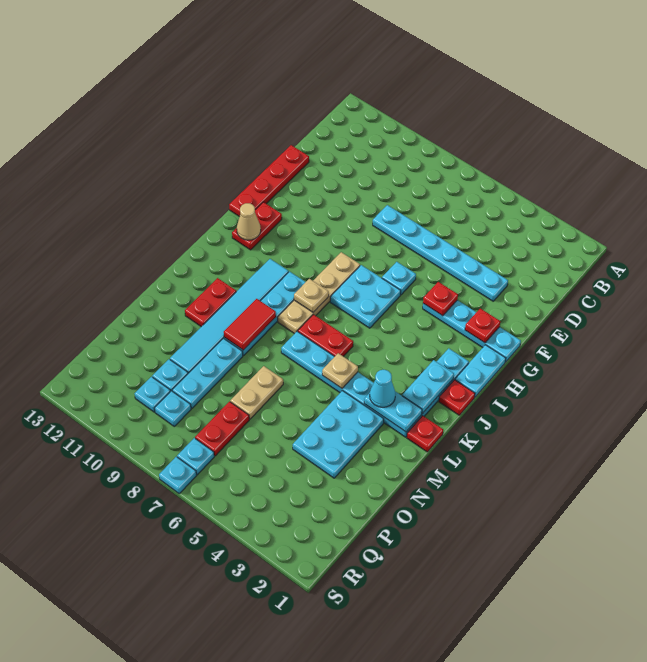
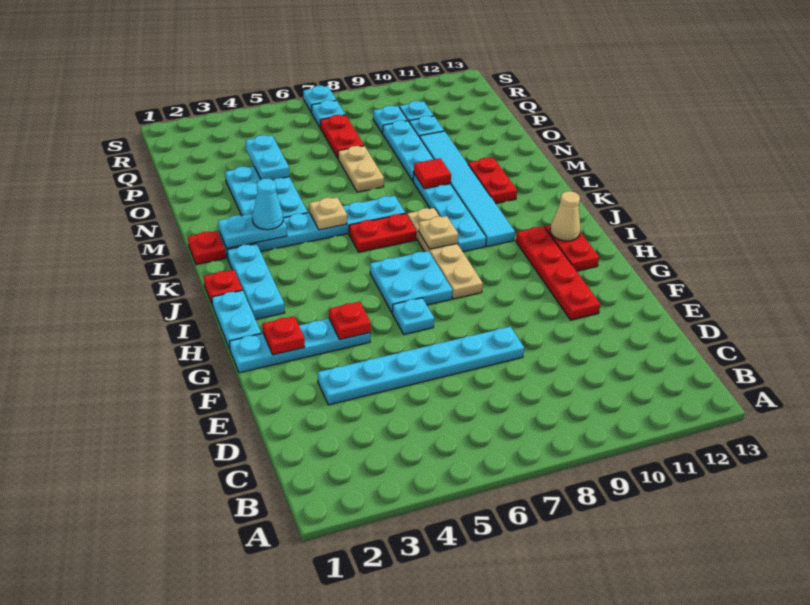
red plate E13:H13 level 1 -> red plate F11:I11 level 1
cyan plate J2:K2 level 2 -> cyan plate O4:P4 level 2
red tile L9:M9 level 2 -> red tile M9 level 2

